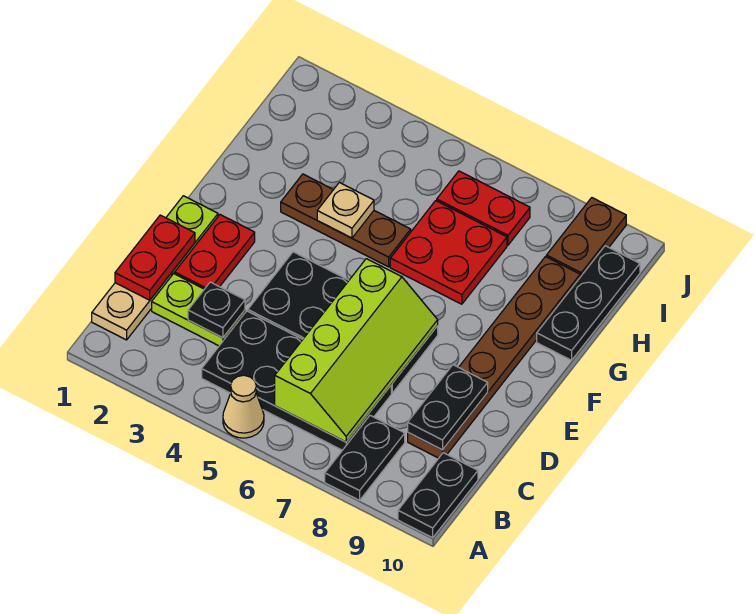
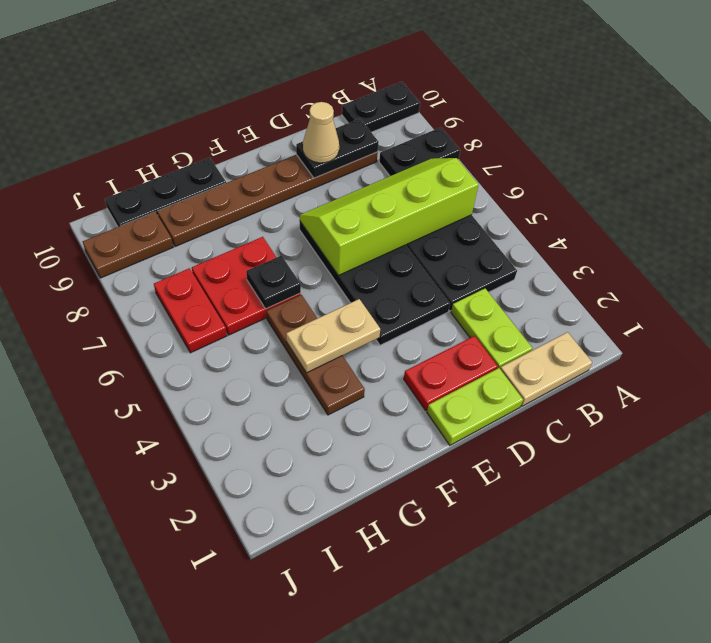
tan cone A5 level 1 -> tan cone D9 level 3
red plate C1:D1 level 2 -> none
black plate C3 level 2 -> black plate G6 level 2
tan plate G4 level 2 -> tan plate F4:G4 level 2

